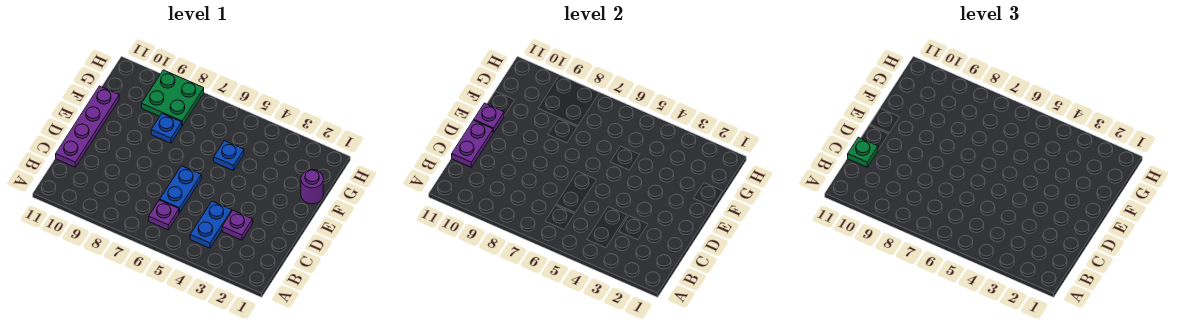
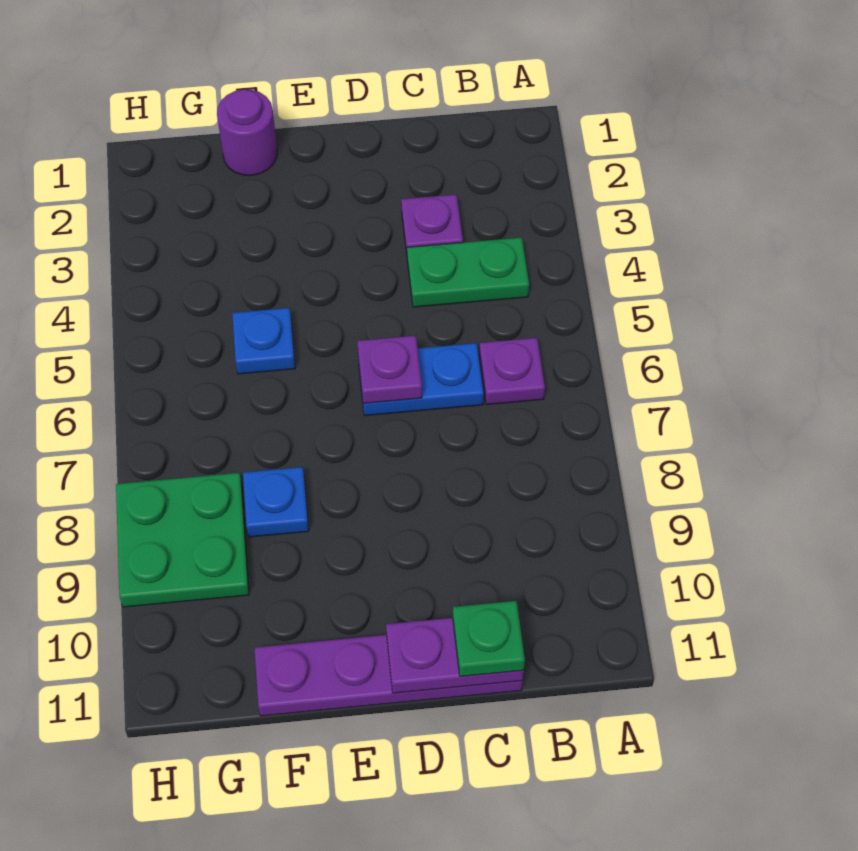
blue plate B4:C4 level 1 -> green plate B4:C4 level 1
purple plate E11 level 2 -> purple plate D6 level 2

